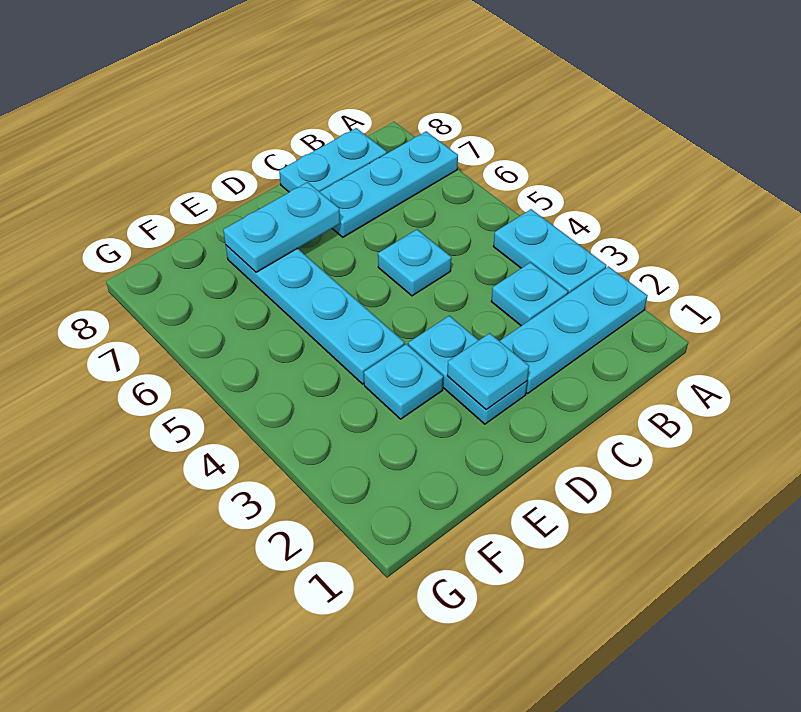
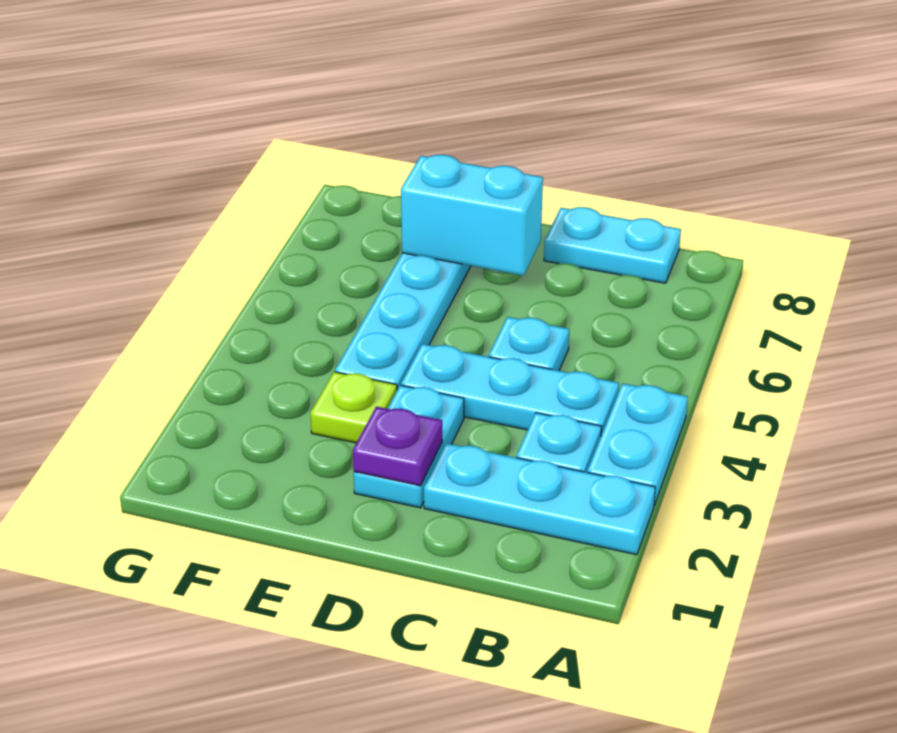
cyan plate A7:C7 level 1 -> cyan plate B4:D4 level 1
cyan plate D2 level 2 -> purple plate D2 level 2
cyan plate D7:E7 level 2 -> cyan brick D7:E7 level 2
cyan plate E3 level 1 -> lime plate E3 level 1

